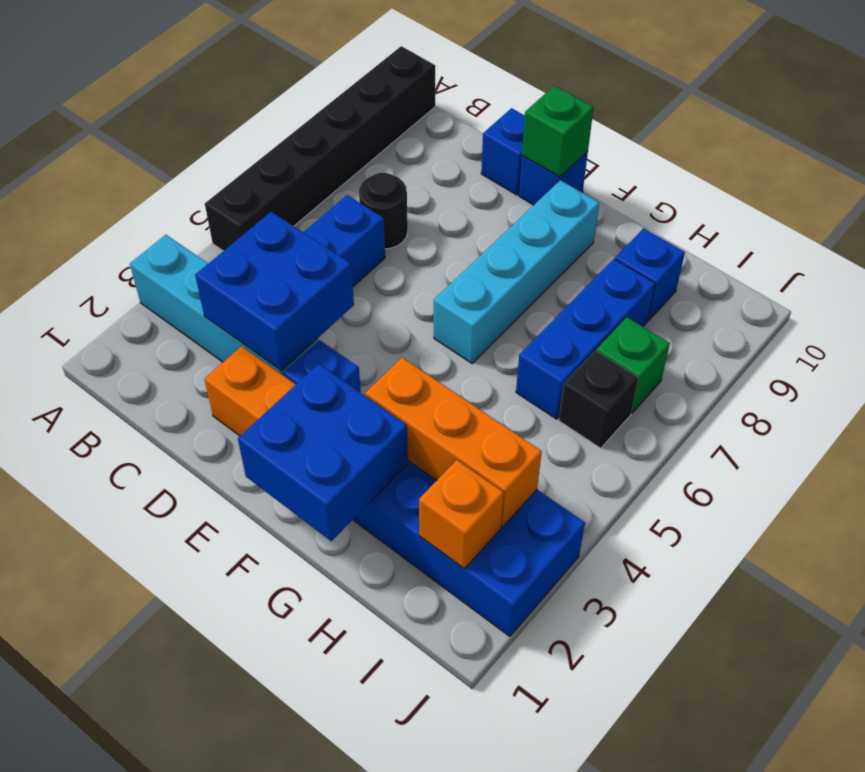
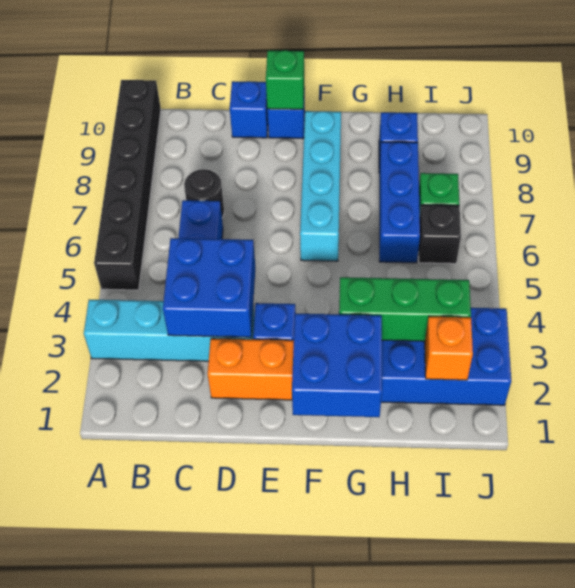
orange brick G3:I3 level 2 -> green brick G3:I3 level 2

